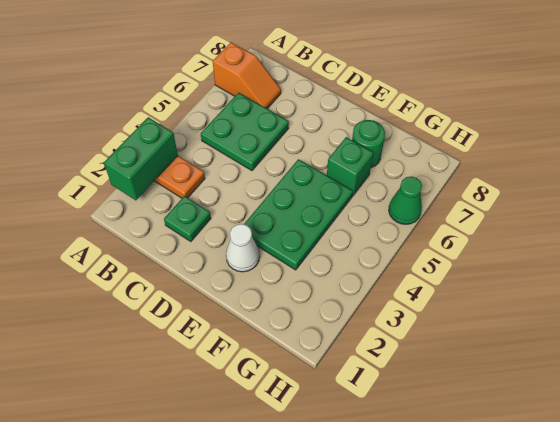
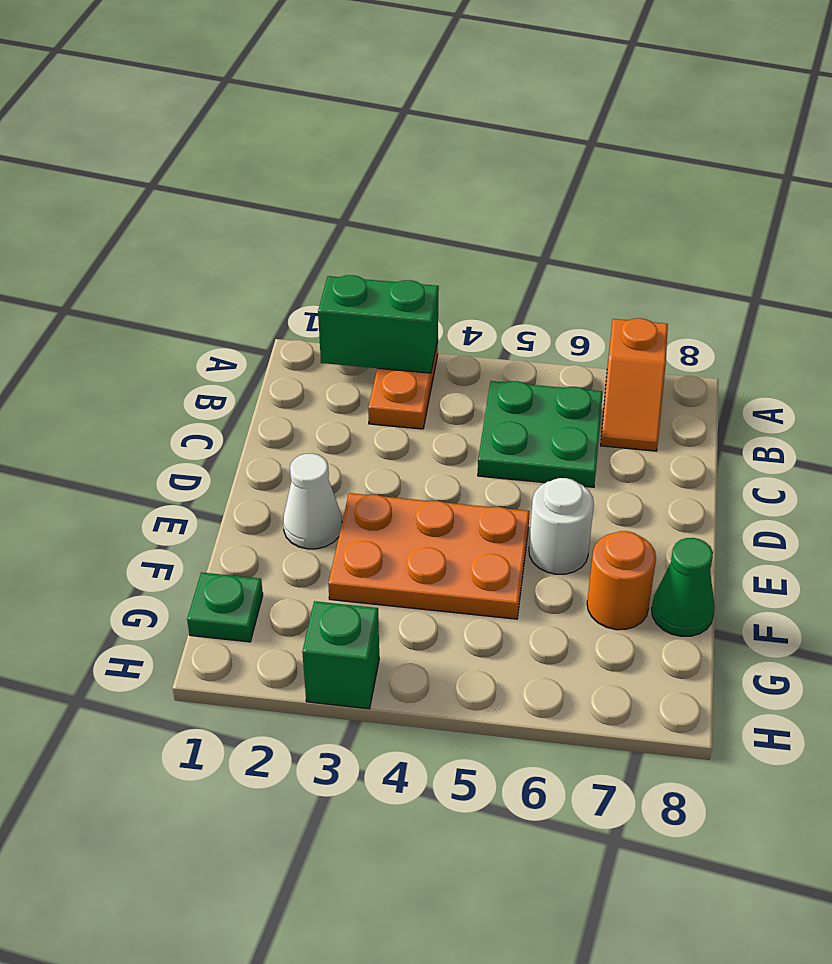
green plate C2 level 1 -> green plate G1 level 1
green plate E3:F5 level 1 -> orange plate E3:F5 level 1
none -> white round brick E6 level 1
green brick F6 level 1 -> green brick H3 level 1
green round brick F7 level 1 -> orange round brick F7 level 1
green cone H6 level 1 -> green cone F8 level 1

